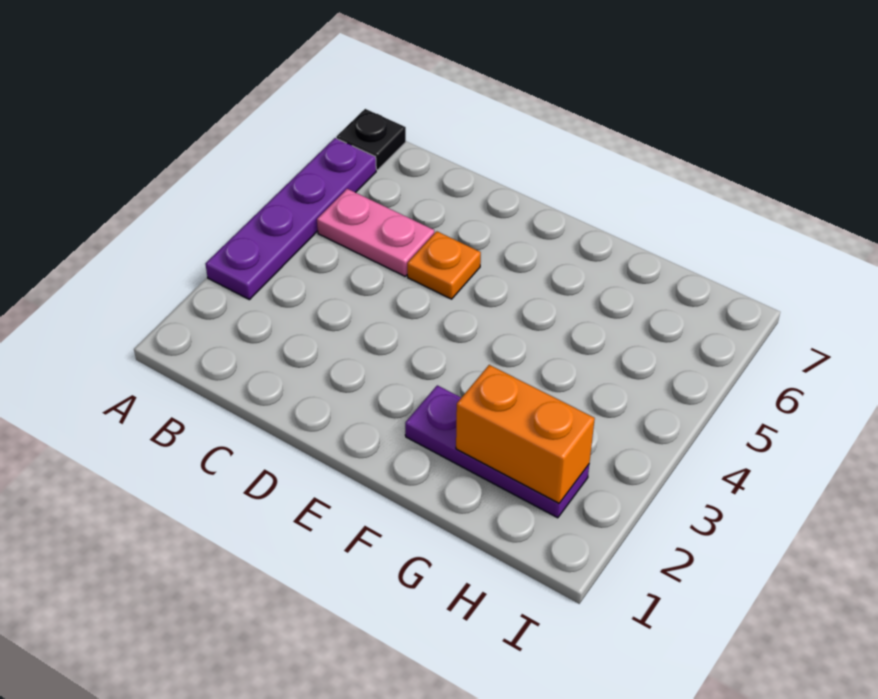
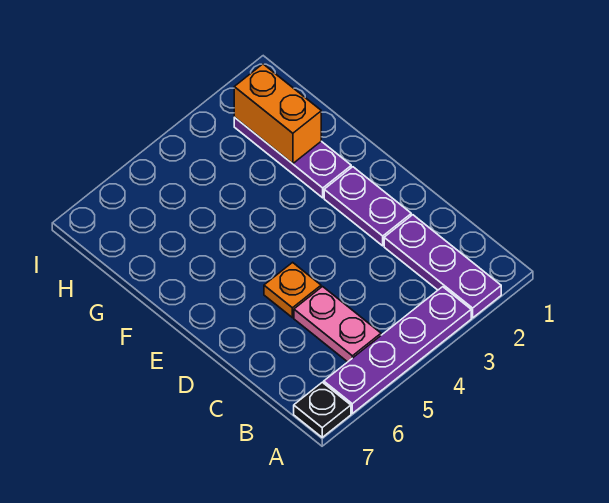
none -> purple plate A2:C2 level 1
none -> purple plate D2:E2 level 1

